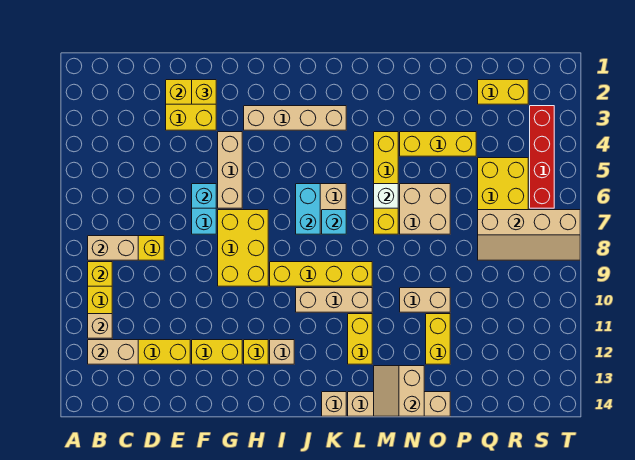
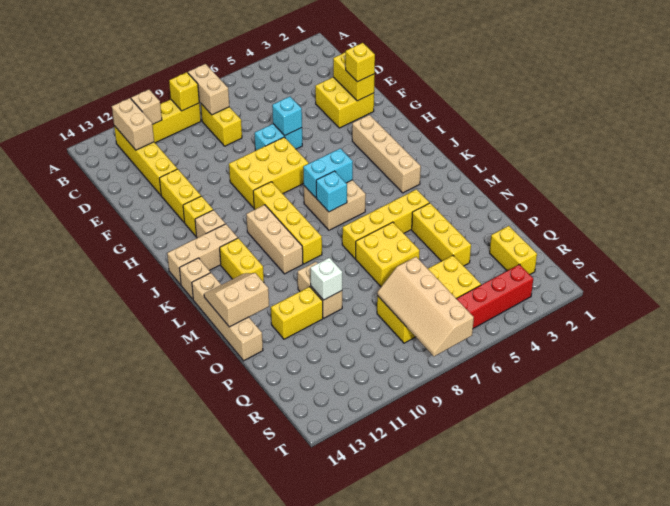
tan brick G4:G6 level 1 -> tan brick J12:J14 level 1
yellow brick L11:L12 level 1 -> yellow brick K12:L12 level 1
white brick M6 level 2 -> white brick O10 level 2
tan brick N6:O7 level 1 -> yellow brick N6:O7 level 1

